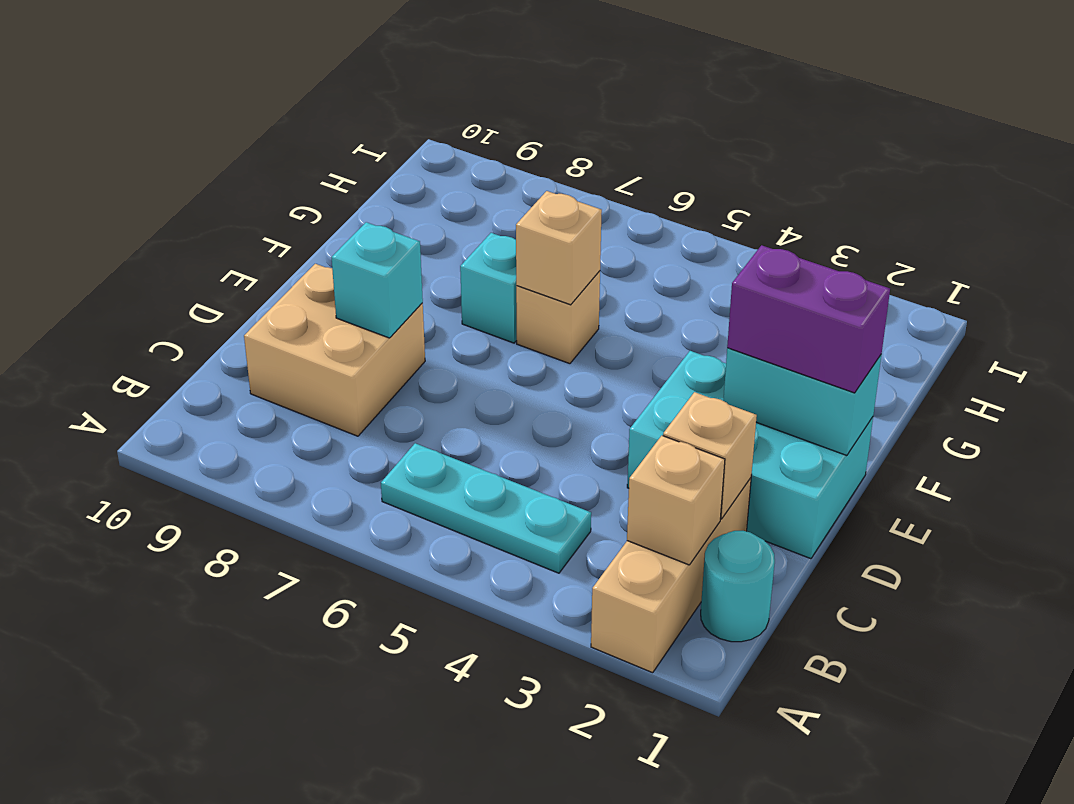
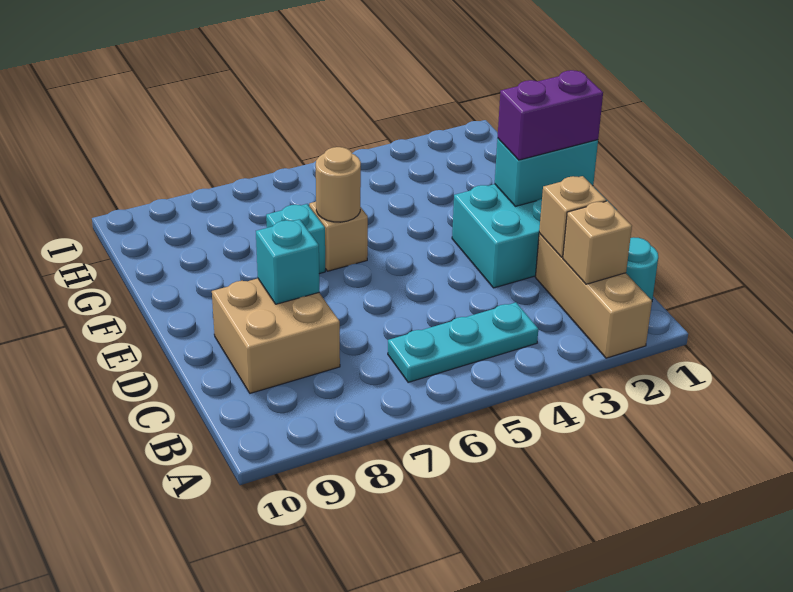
tan brick F6 level 2 -> tan round brick F6 level 2

